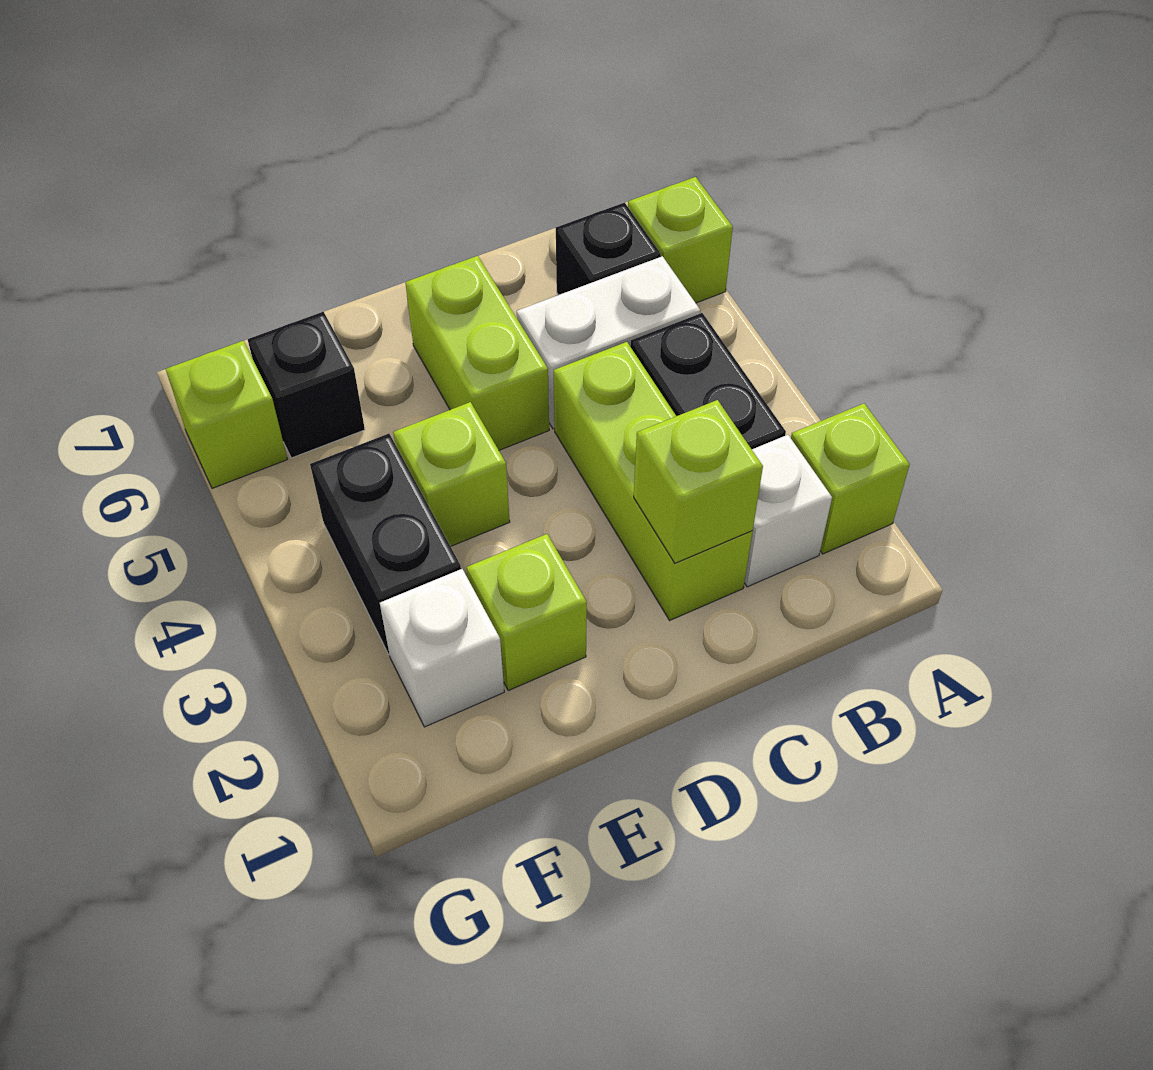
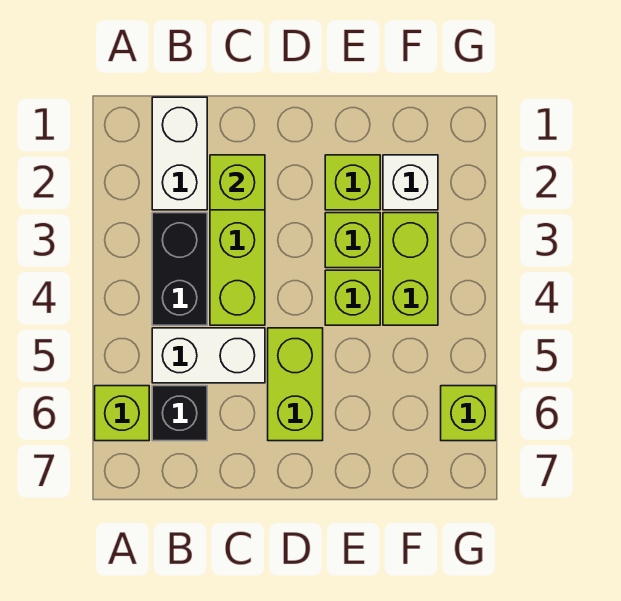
lime brick A2 level 1 -> lime brick E3 level 1
white brick B2 level 1 -> white brick B1:B2 level 1
black brick F3:F4 level 1 -> lime brick F3:F4 level 1
black brick F6 level 1 -> none

